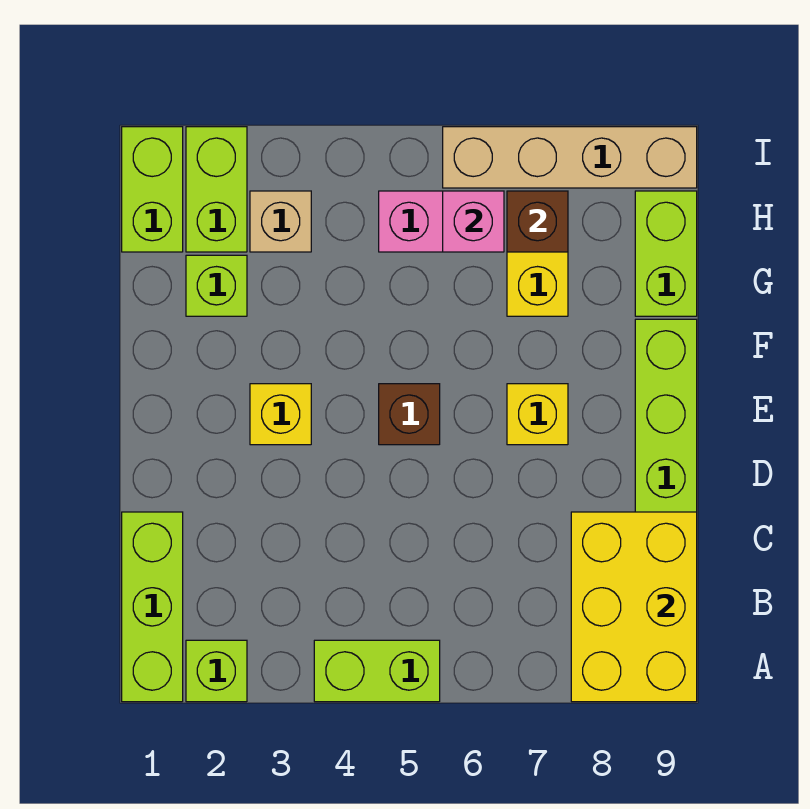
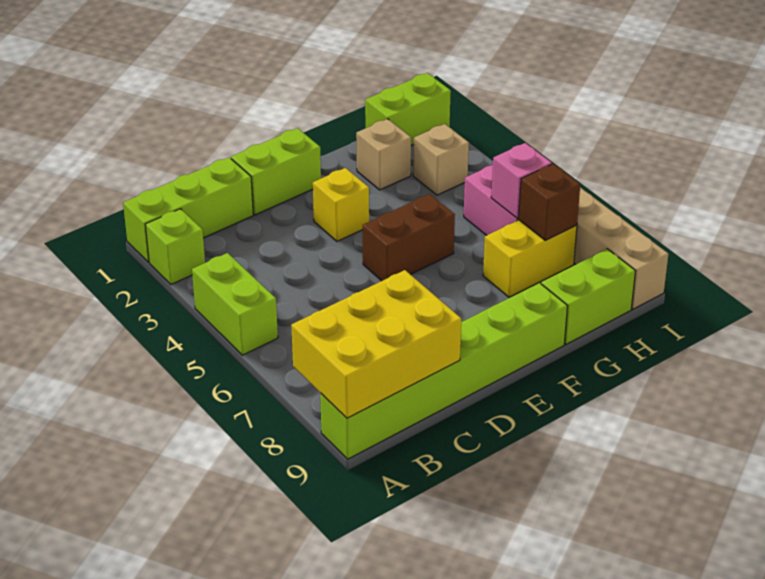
brown brick E5 level 1 -> brown brick E5:F5 level 1
yellow brick E7 level 1 -> none
lime brick G2 level 1 -> tan brick G2 level 1
lime brick H2:I2 level 1 -> lime brick D1:E1 level 1

